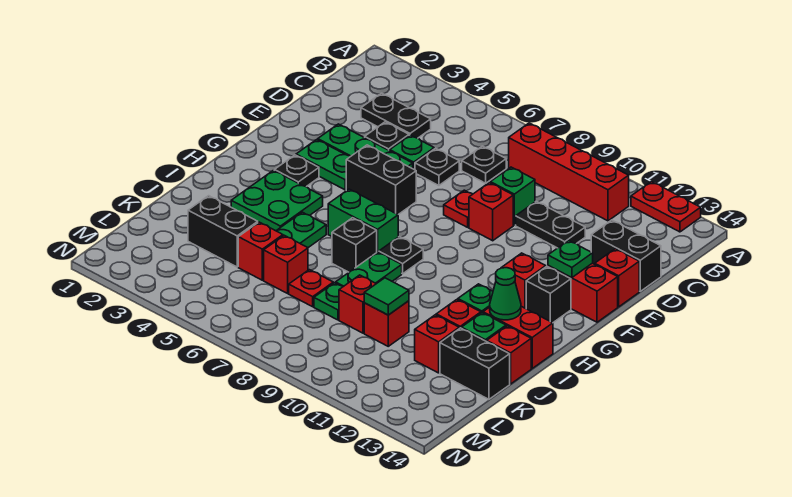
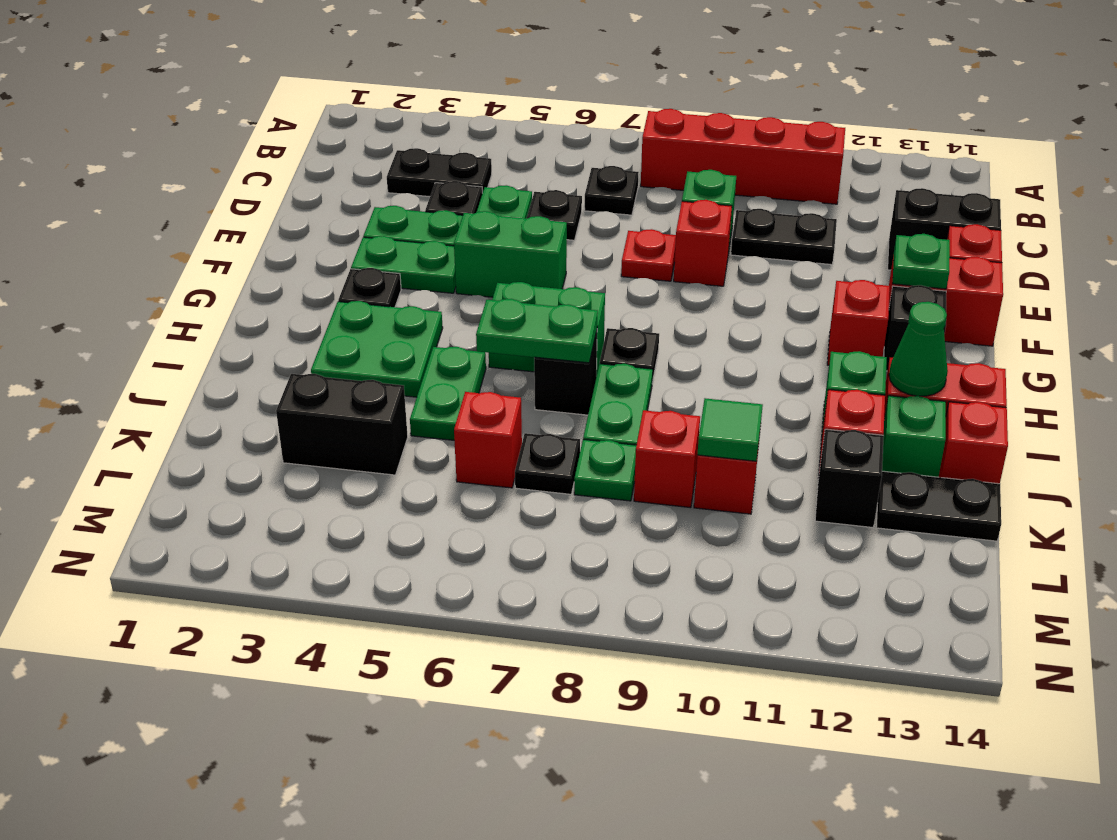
red plate A12:A13 level 1 -> none
black brick F5:F6 level 1 -> green brick F5:F6 level 1
none -> green plate I6:I7 level 2
red brick K5 level 1 -> none
red plate K7 level 1 -> black plate K7 level 1
red brick K12 level 1 -> black brick K12 level 1
black brick K13:K14 level 1 -> black plate K13:K14 level 1

